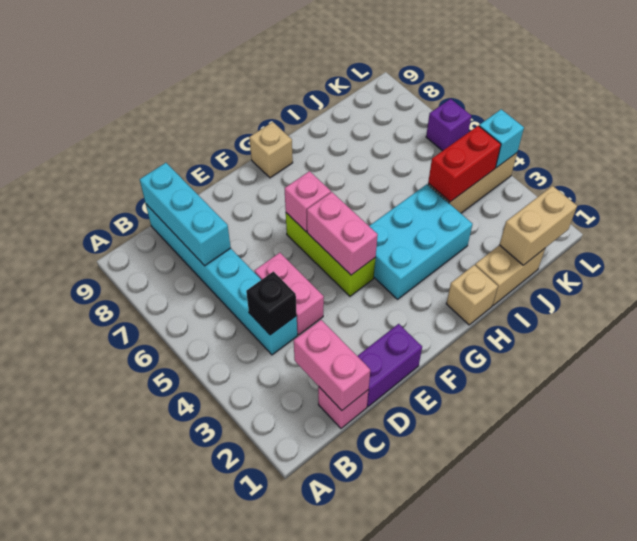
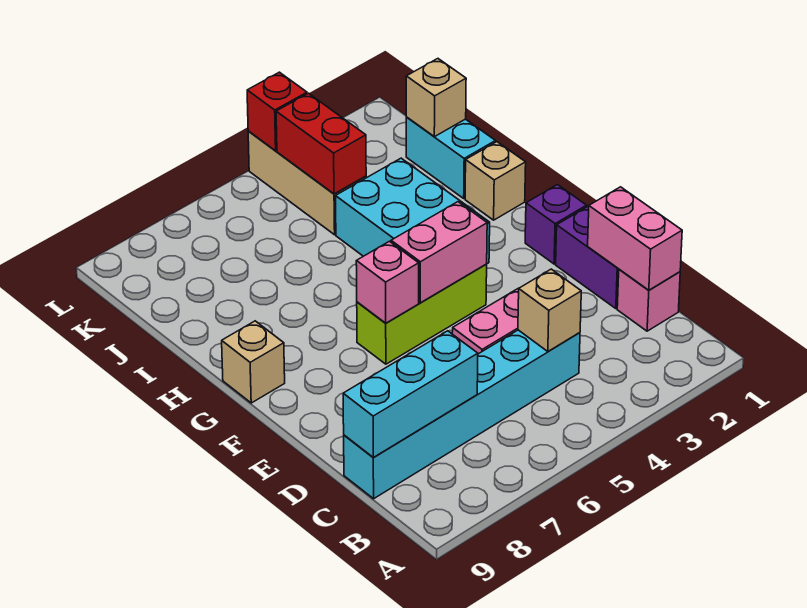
pink brick C1:C2 level 2 -> pink brick C1:D1 level 2
black brick C4 level 2 -> tan brick C4 level 2
tan brick I1:J1 level 1 -> cyan brick I1:J1 level 1
tan brick J1:K1 level 2 -> tan brick J1 level 2
cyan brick L4 level 2 -> red brick L4 level 2
purple brick L6 level 1 -> purple brick F1 level 1

